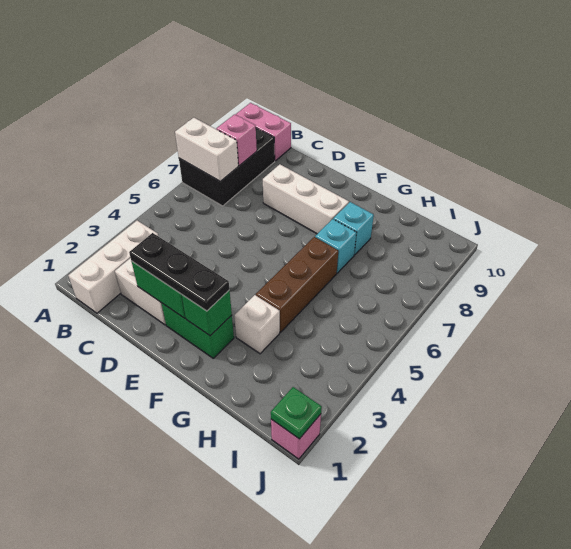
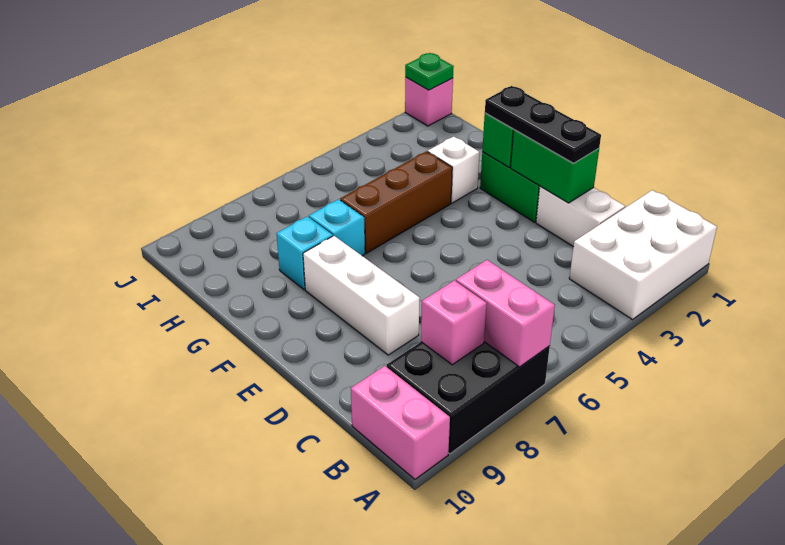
white brick A7:B7 level 2 -> pink brick A7:B7 level 2
white brick B1:B3 level 1 -> white brick A1:B3 level 1

